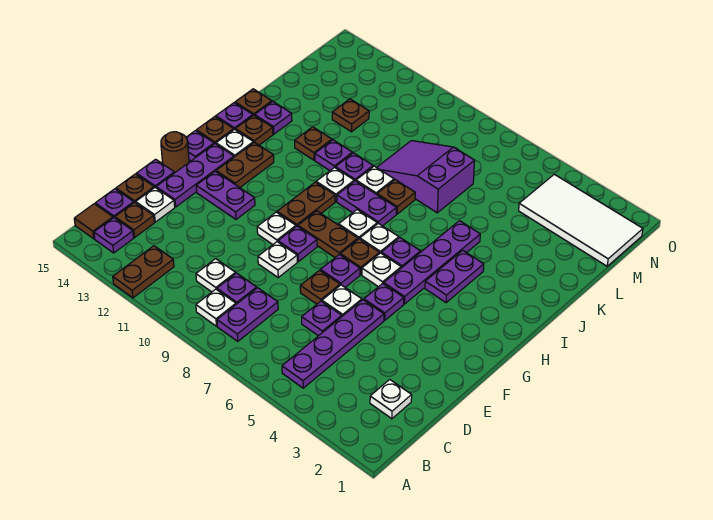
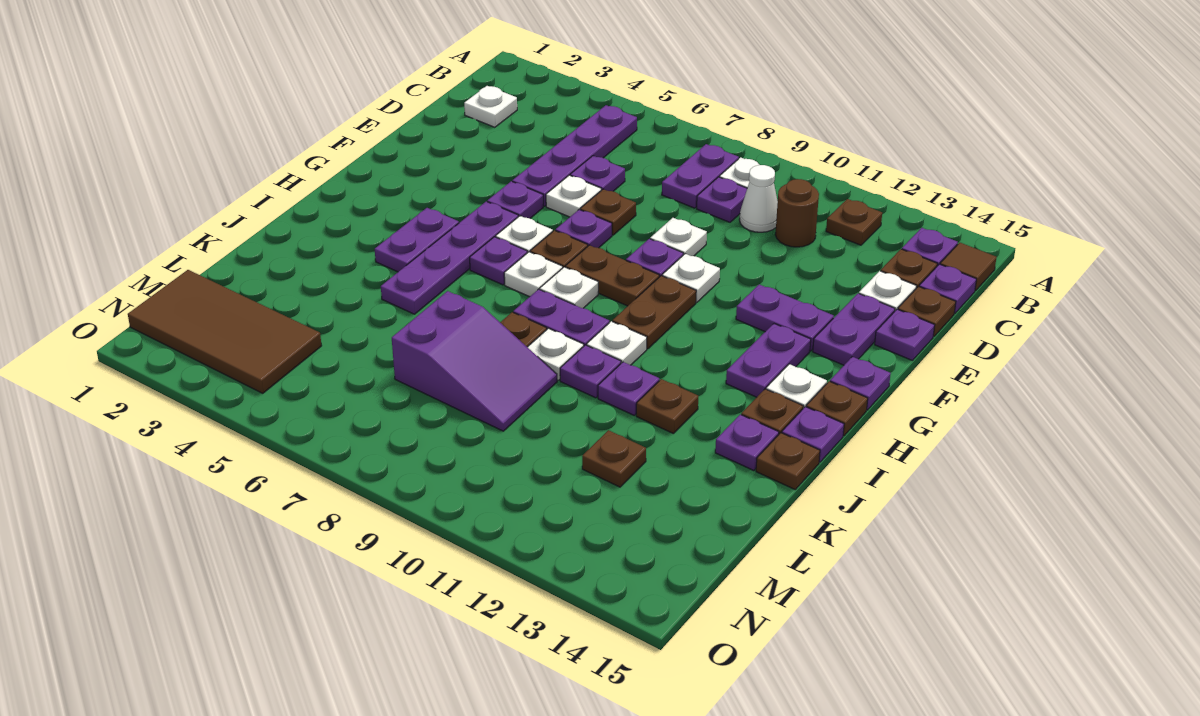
brown plate A12:B12 level 1 -> brown plate B12 level 1
white plate C10 level 1 -> white cone C10 level 1
purple plate E14:G14 level 1 -> purple plate E14:F14 level 1
brown round brick F15 level 1 -> brown round brick C11 level 1
brown plate G13:H13 level 1 -> purple plate G13:H13 level 1
white tile M1:N4 level 1 -> brown tile M1:N4 level 1

